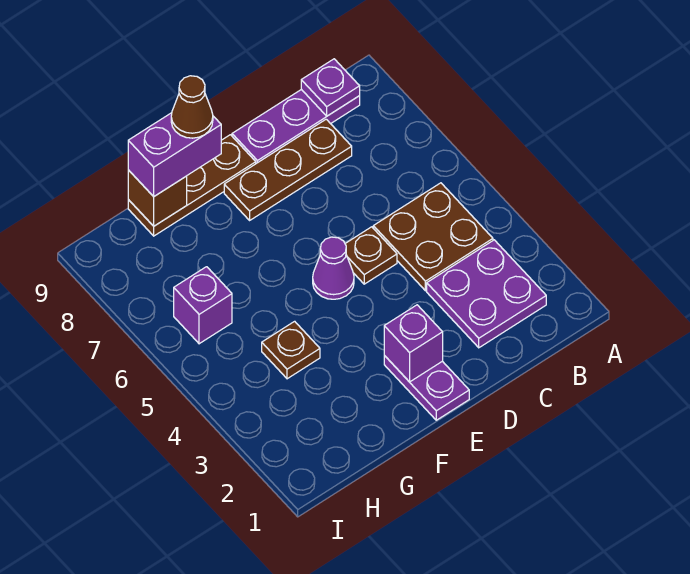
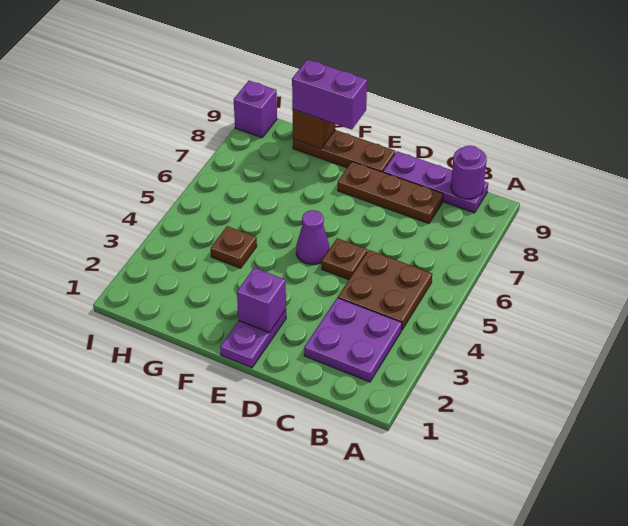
purple plate B9 level 2 -> purple round brick B9 level 2
brown cone F9 level 4 -> none
purple brick H6 level 1 -> purple brick I9 level 1

